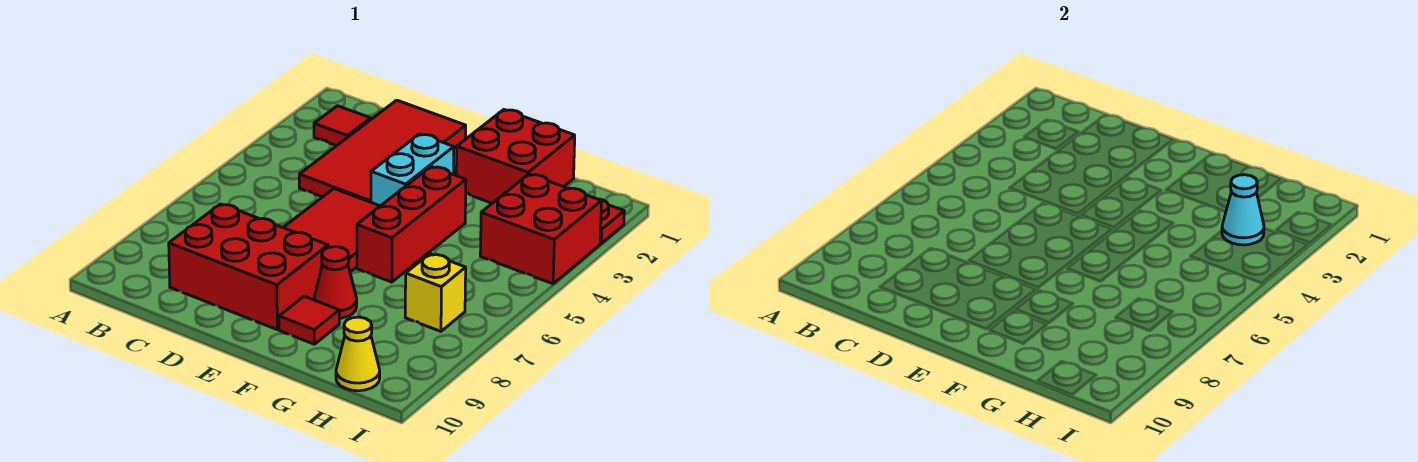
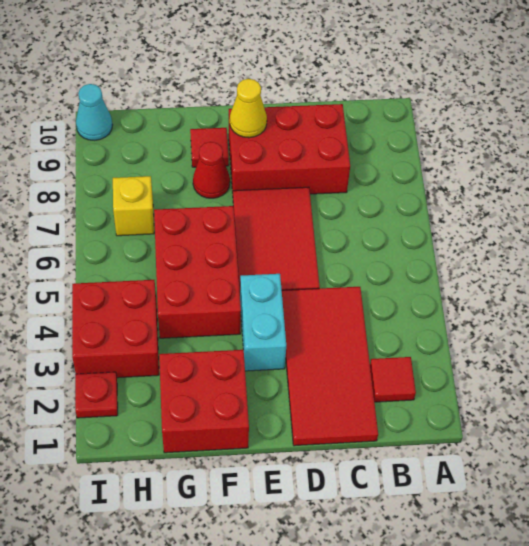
red brick F4:F6 level 1 -> red brick F4:G6 level 1
cyan cone H3 level 2 -> cyan cone I10 level 1
yellow cone H10 level 1 -> yellow cone E9 level 2

